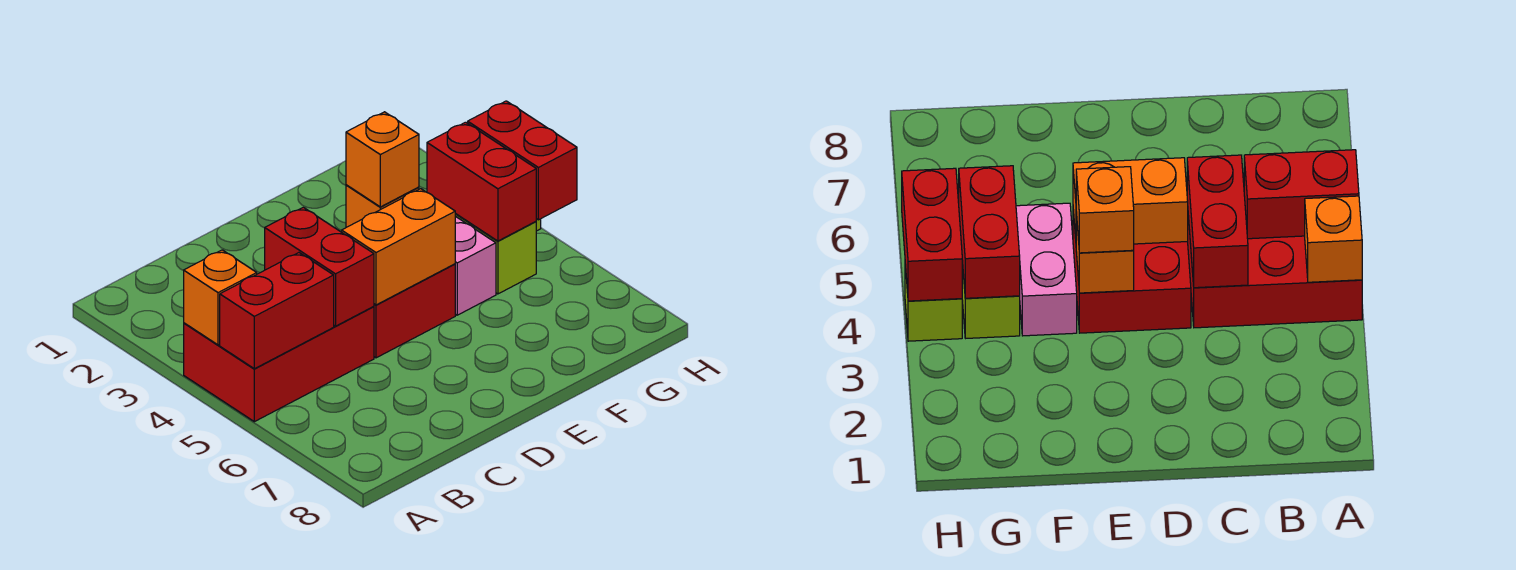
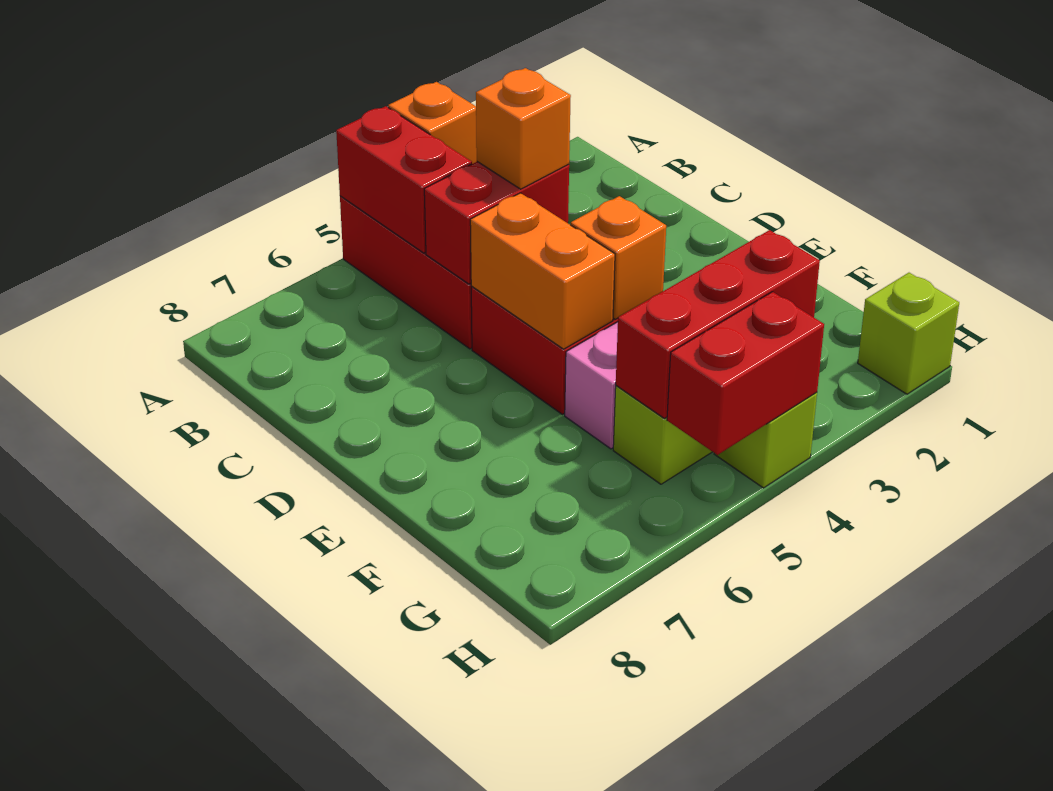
orange brick E4 level 3 -> orange brick C4 level 3
red brick G4:G5 level 2 -> red brick G3:G5 level 2
none -> lime brick H1 level 1

